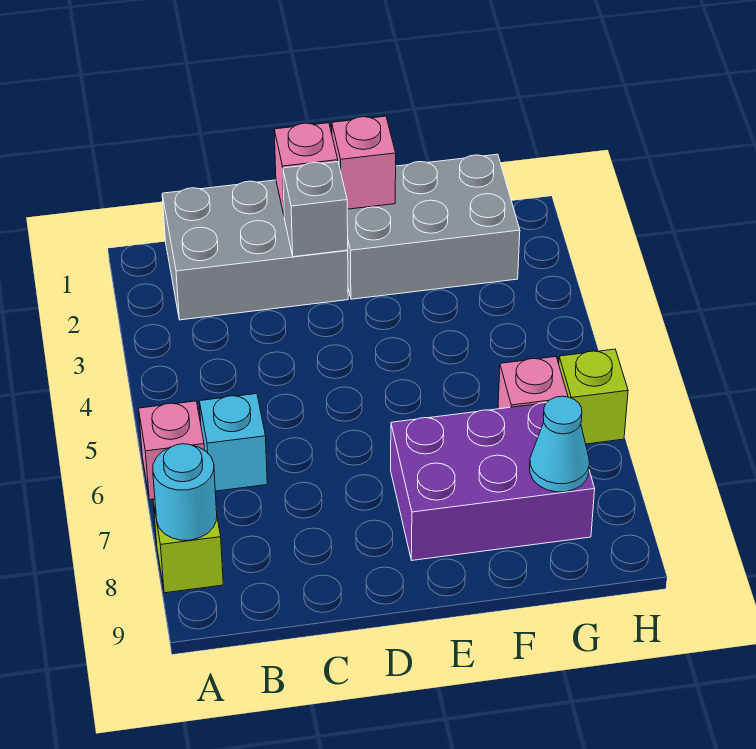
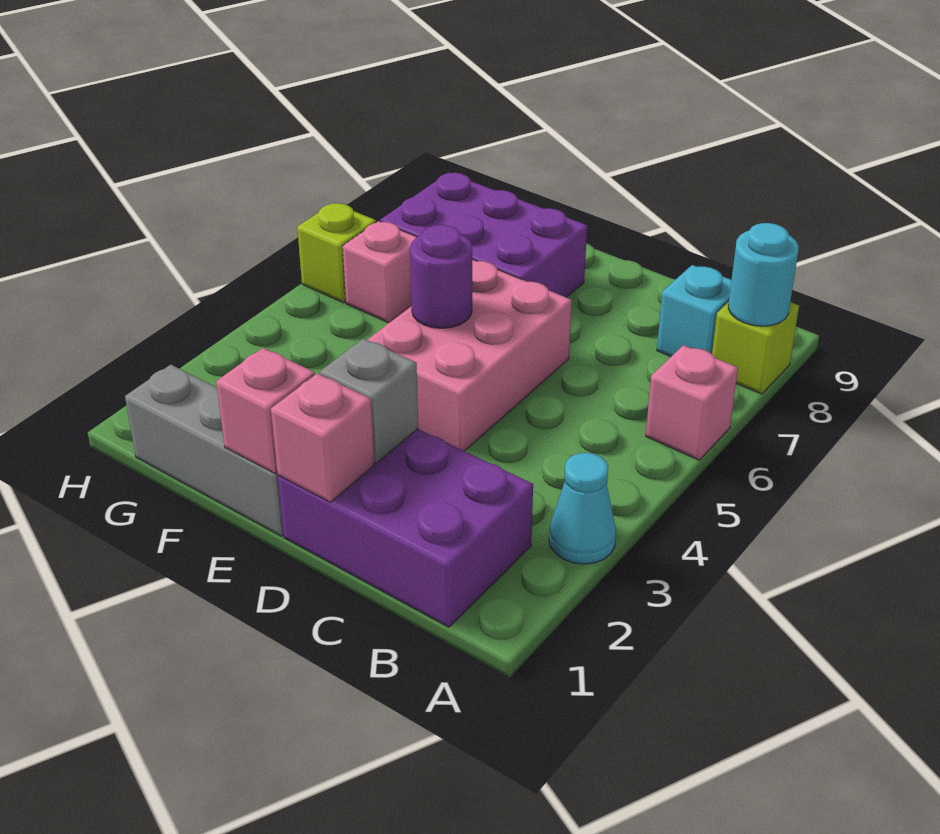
grey brick B1:D2 level 1 -> purple brick B1:D2 level 1
cyan brick B6 level 1 -> cyan brick B8 level 1
none -> pink brick D4:E6 level 1
grey brick E1:G2 level 1 -> grey brick E1:G1 level 1
none -> purple round brick E5 level 2
cyan cone G8 level 2 -> cyan cone A3 level 1

